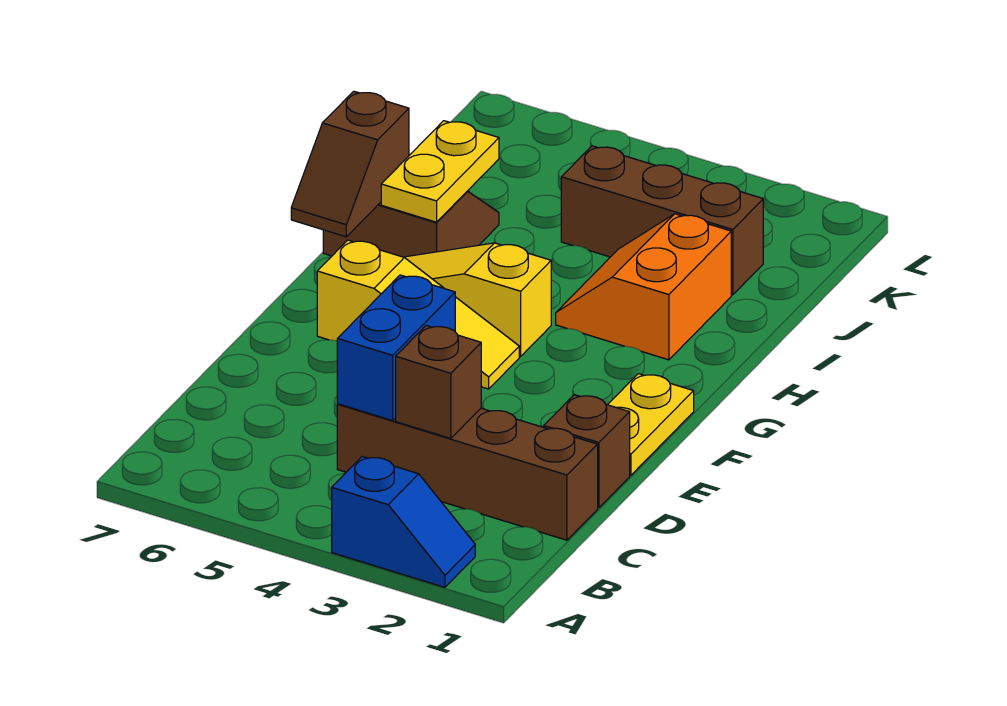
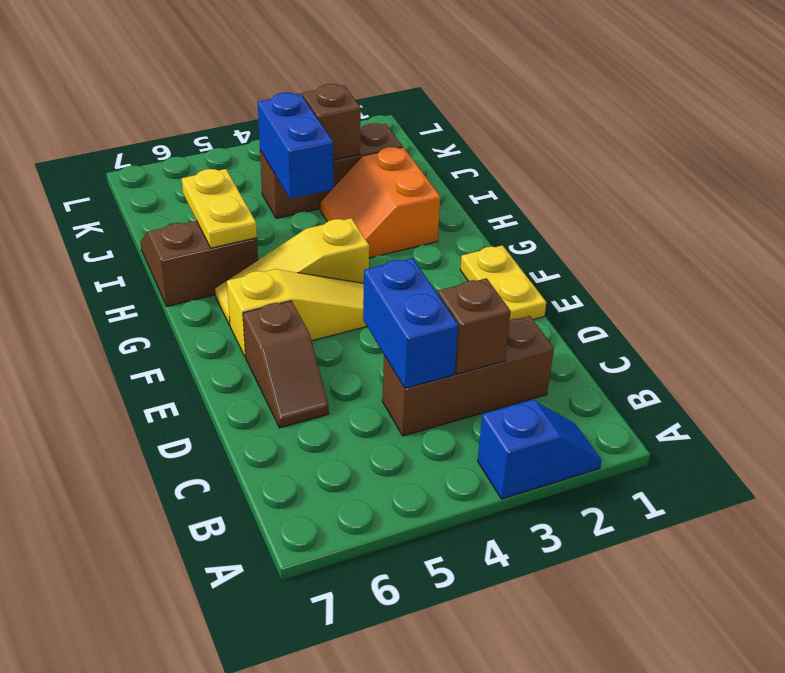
brown brick C1:C4 level 1 -> brown brick C2:C4 level 1
brown brick D1 level 1 -> brown brick J3 level 2
brown slope G7:H7 level 2 top H -> brown slope D6:E6 level 1 top E
none -> blue brick I4:J4 level 2

